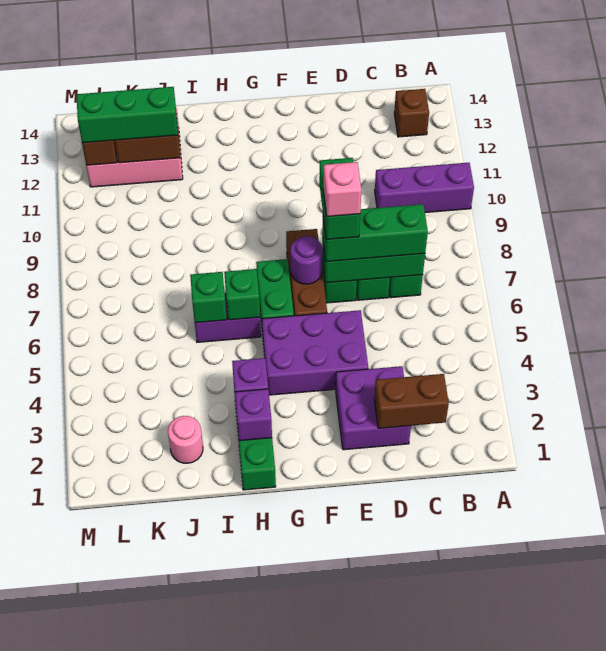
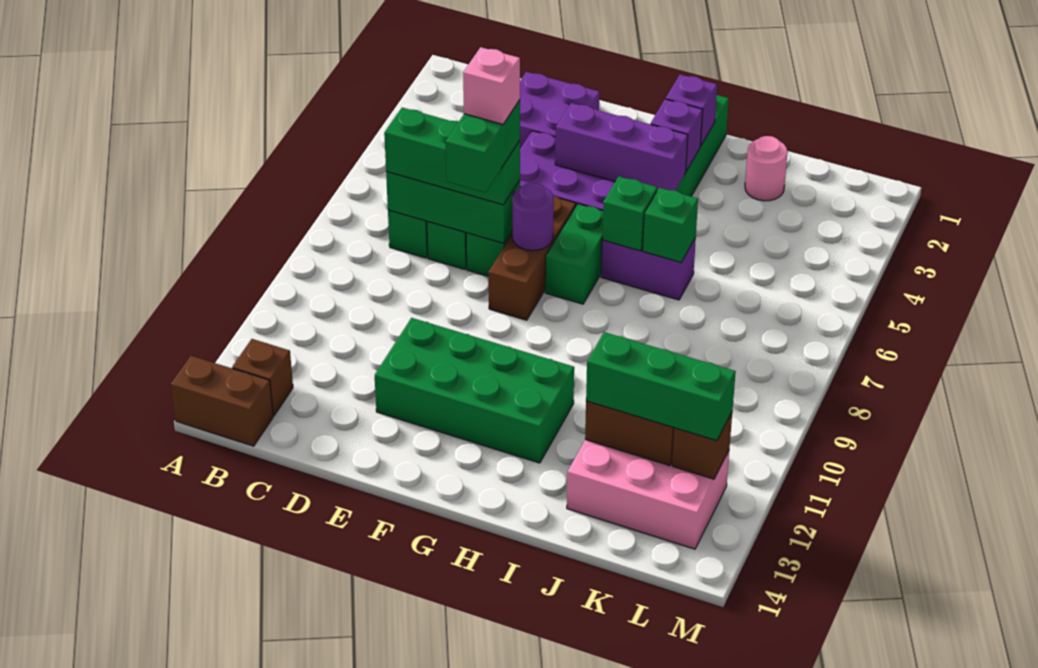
purple brick A10:C10 level 1 -> purple brick F4:H4 level 2
brown brick C2:D2 level 2 -> brown brick A14:B14 level 1
none -> green brick E11:H12 level 1

